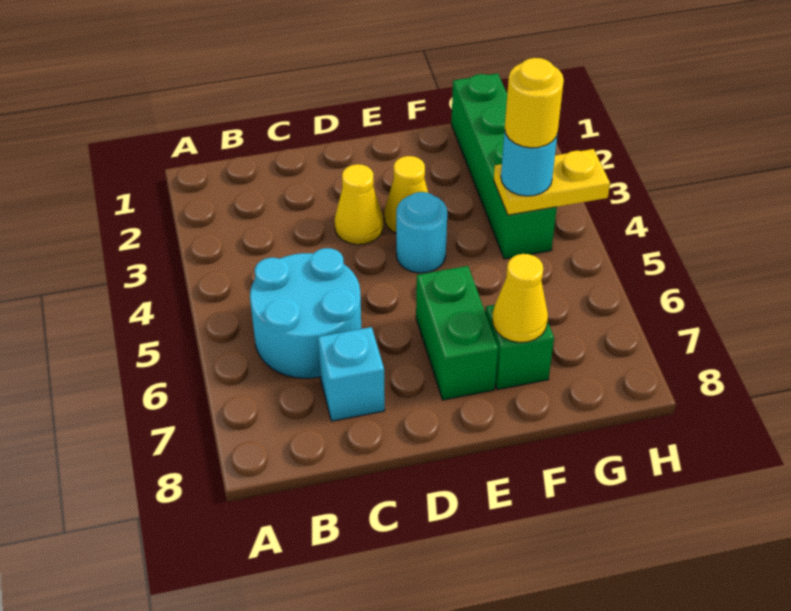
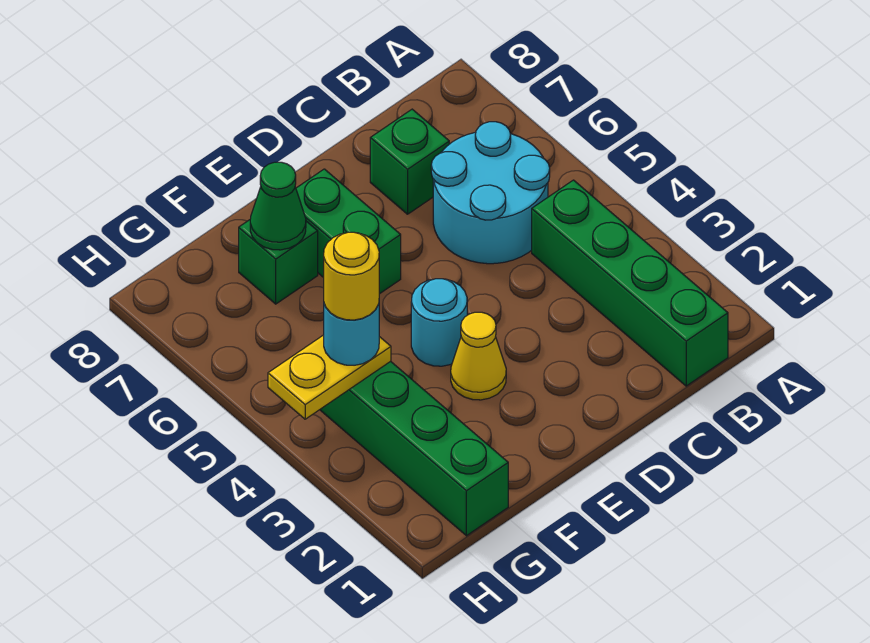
none -> green brick B1:B4 level 1
cyan brick C7 level 1 -> green brick C7 level 1
yellow cone D3 level 1 -> none
yellow cone F7 level 2 -> green cone F7 level 2

